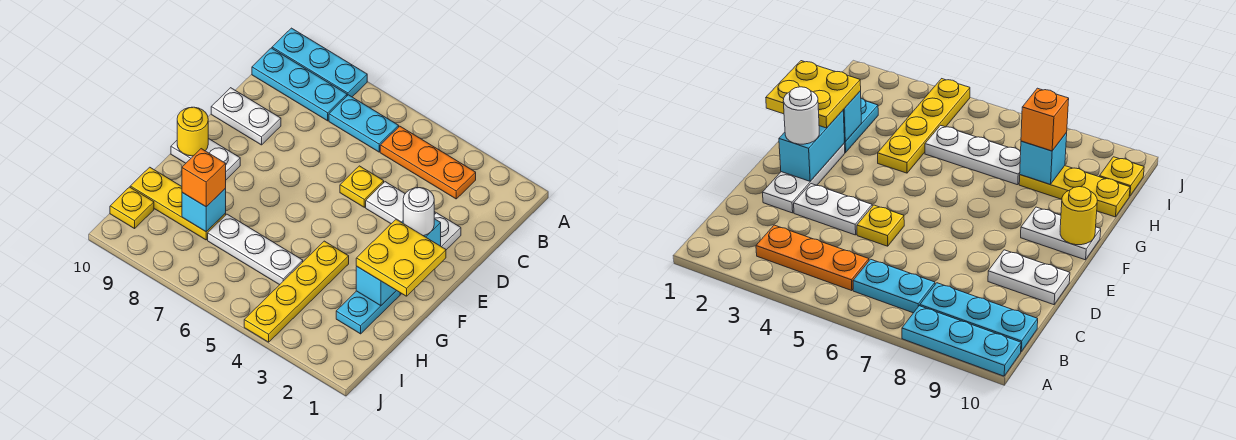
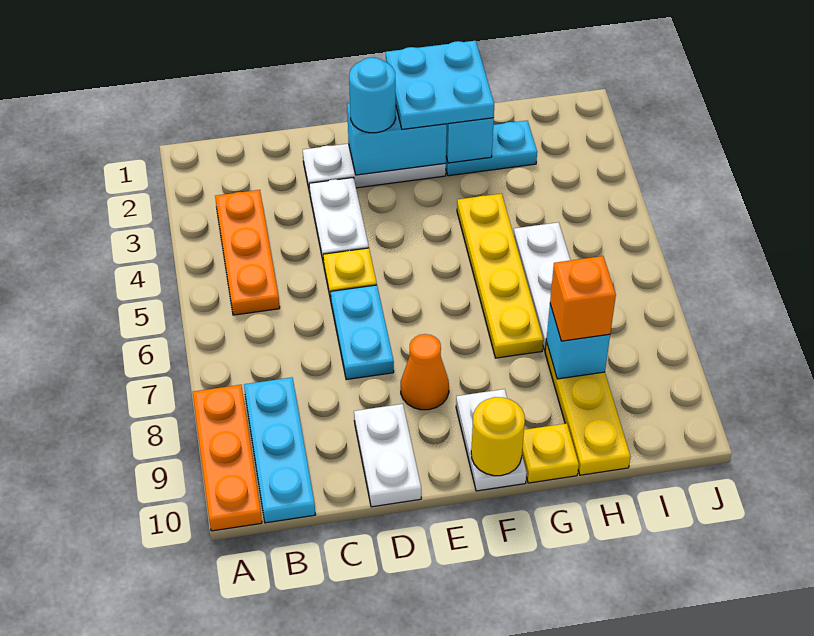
cyan plate A8:A10 level 1 -> orange plate A8:A10 level 1
cyan plate B6:B7 level 1 -> cyan plate D6:D7 level 1
white round brick E2 level 3 -> cyan round brick E2 level 3
none -> orange cone E8 level 1
yellow plate F1:G2 level 3 -> cyan plate F1:G2 level 3
yellow plate G4:J4 level 1 -> yellow plate G4:G7 level 1
yellow plate I10 level 1 -> yellow plate G10 level 1

